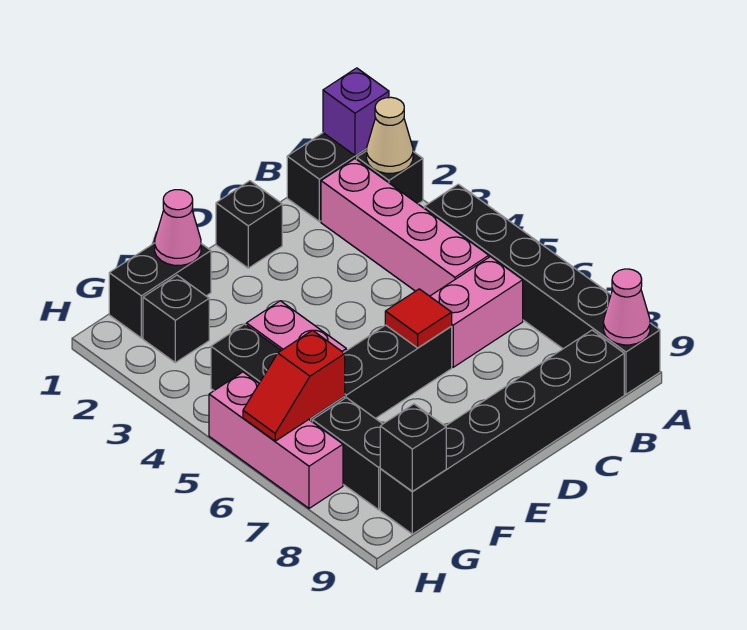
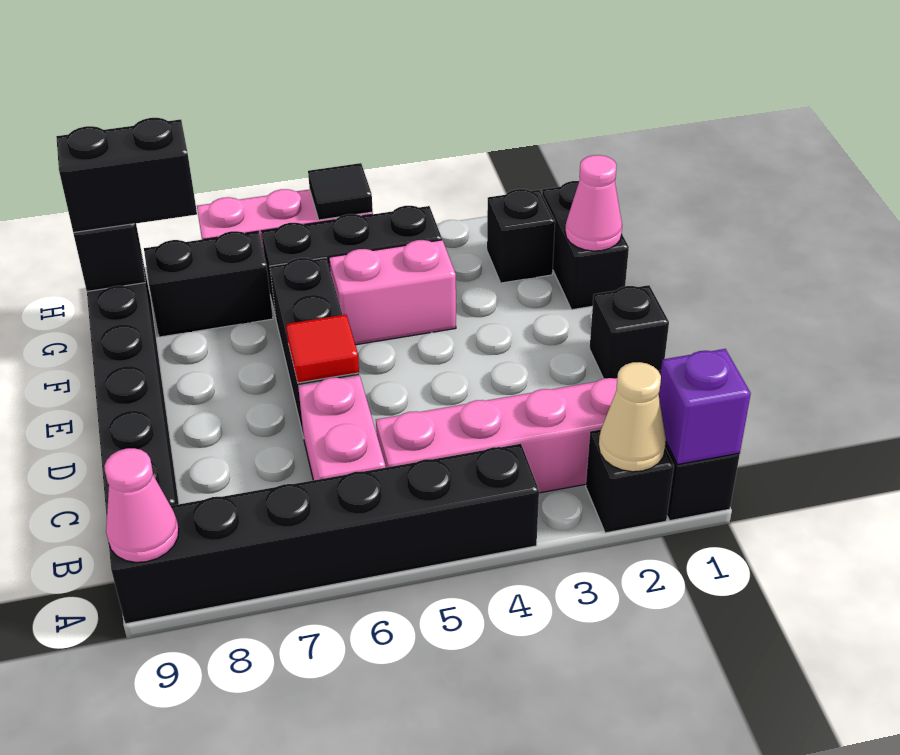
red slope G6:H6 level 2 top G -> none
none -> black brick G8:G9 level 3
none -> black tile H5 level 2

